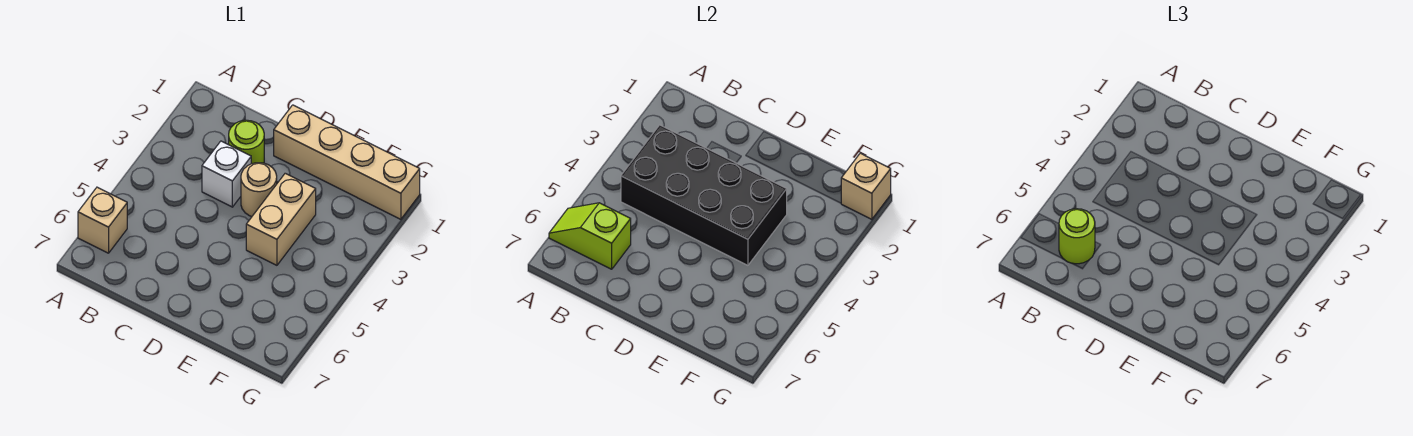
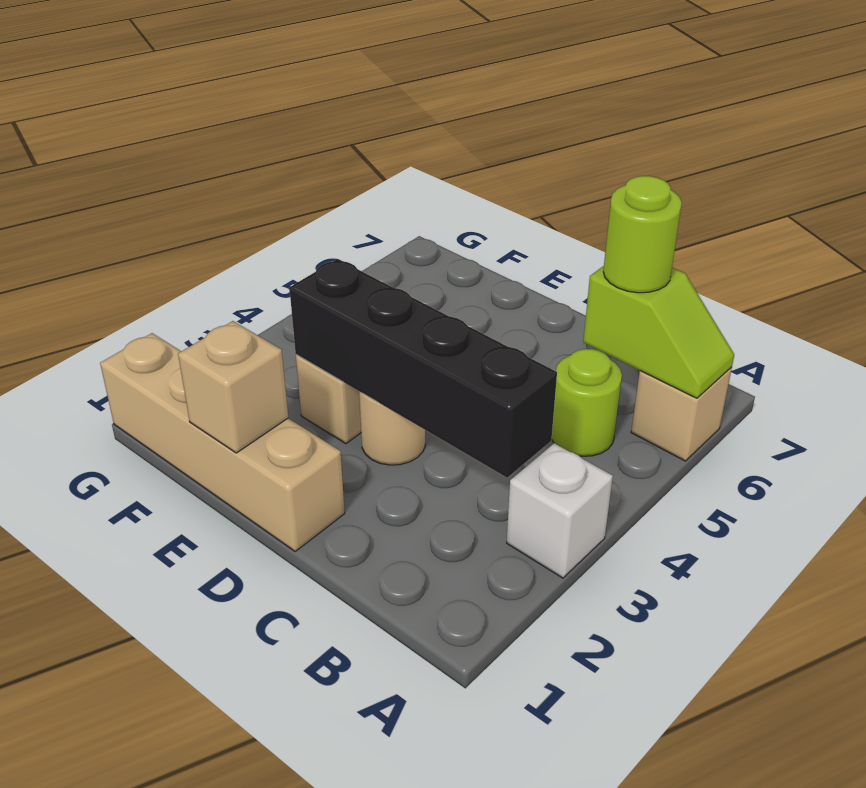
black brick B3:E4 level 2 -> black brick B3:E3 level 2
lime round brick C2 level 1 -> lime round brick B5 level 1
white brick C3 level 1 -> white brick A3 level 1
tan brick G1 level 2 -> tan brick E1 level 2

